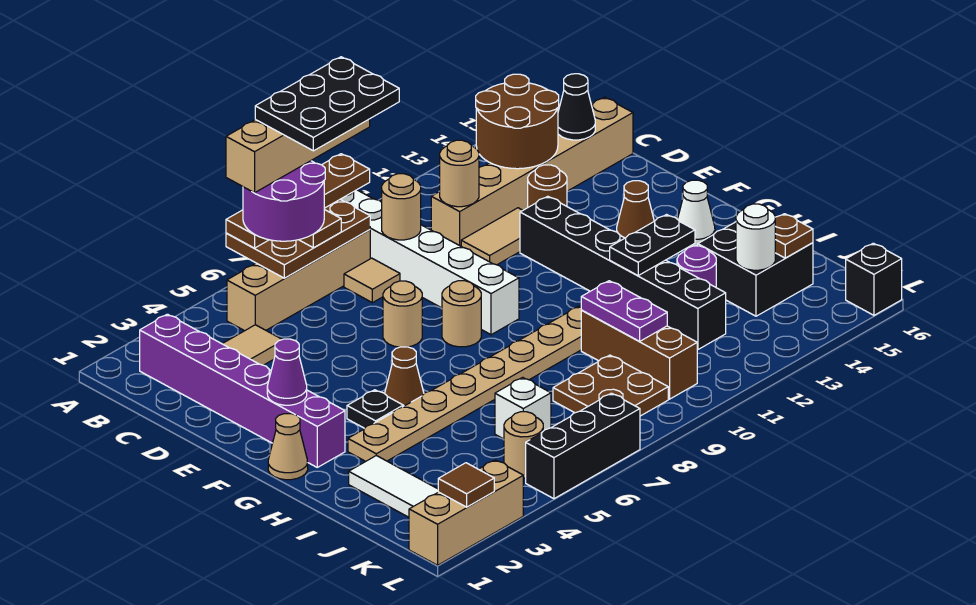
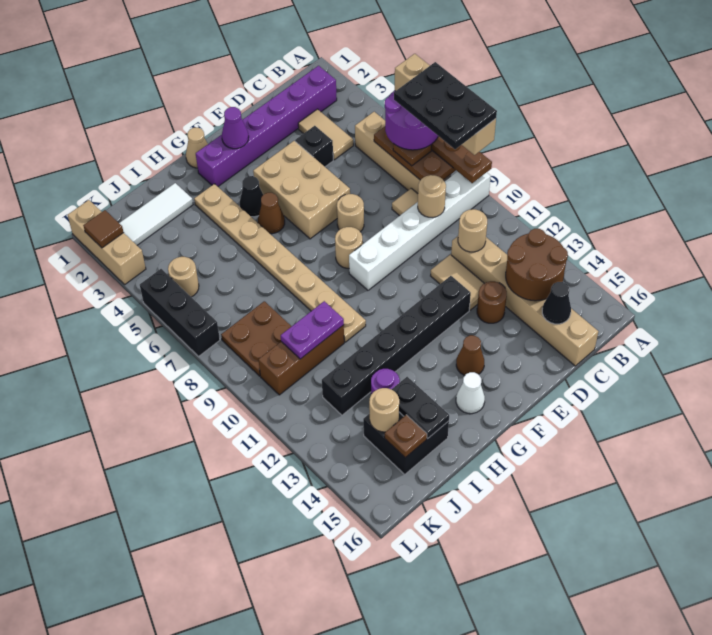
none -> tan brick E4:F6 level 1
black plate G4 level 1 -> black cone G4 level 1
black plate H12:H13 level 2 -> black plate I14:I15 level 2
white brick J6 level 1 -> none
white round brick J14 level 2 -> tan round brick J14 level 2
black brick L16 level 1 -> black brick D4 level 1

